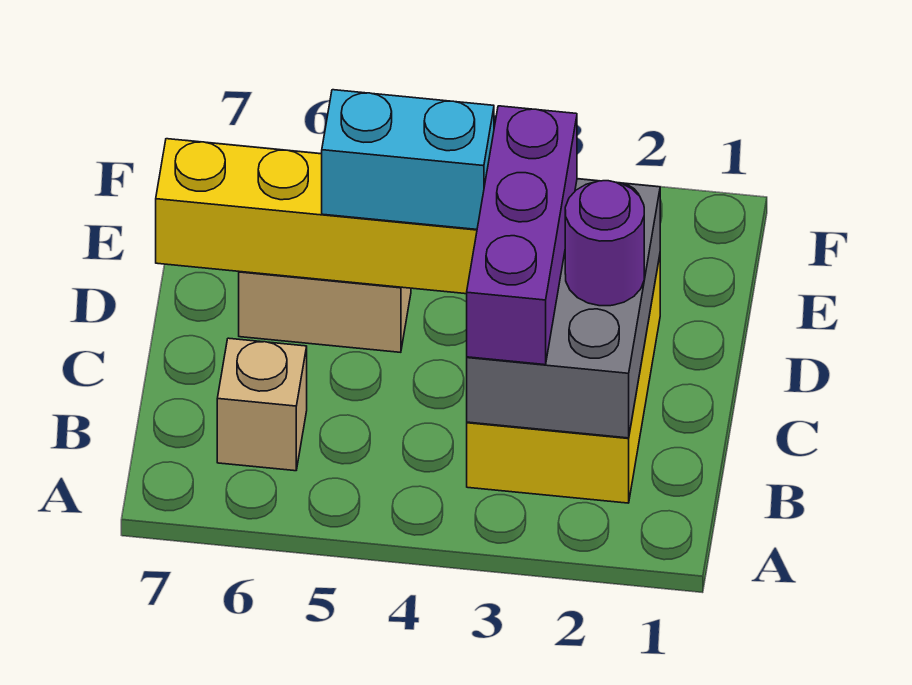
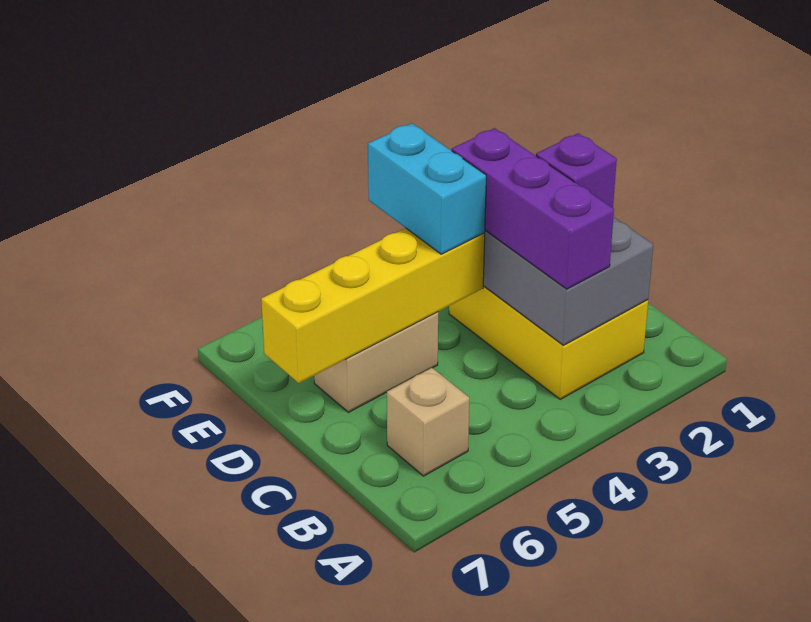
purple round brick C2 level 3 -> purple brick C2 level 3
cyan brick D4:D5 level 3 -> cyan brick D4:E4 level 3

